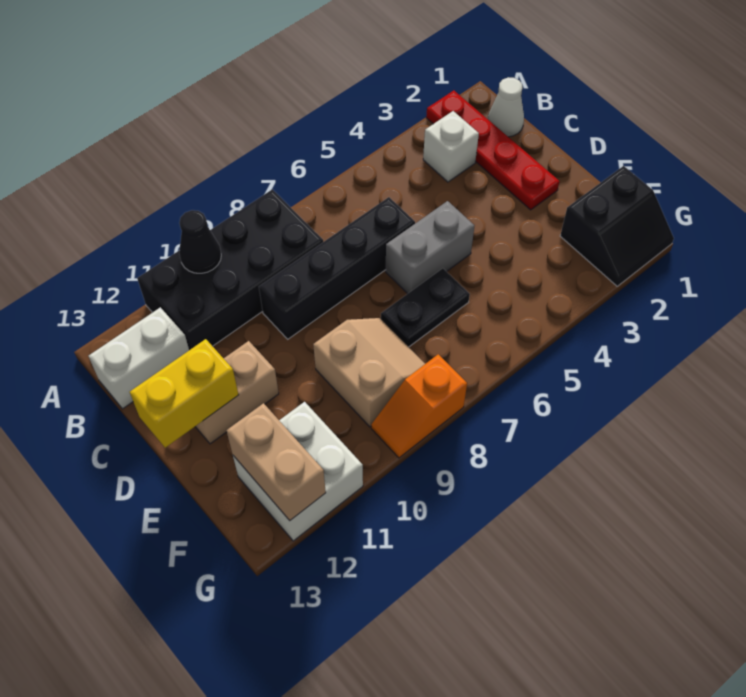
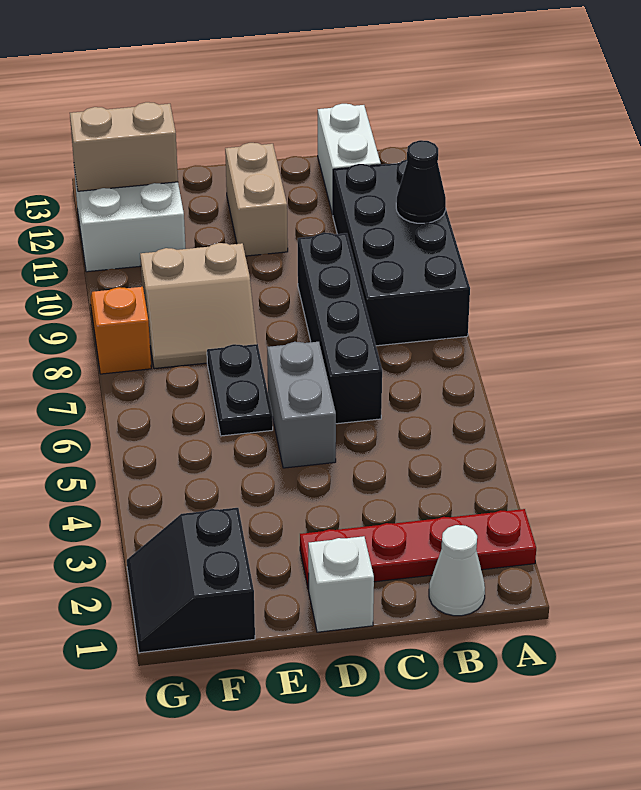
white brick B3 level 1 -> white brick D1 level 1
yellow brick D12:D13 level 2 -> none

